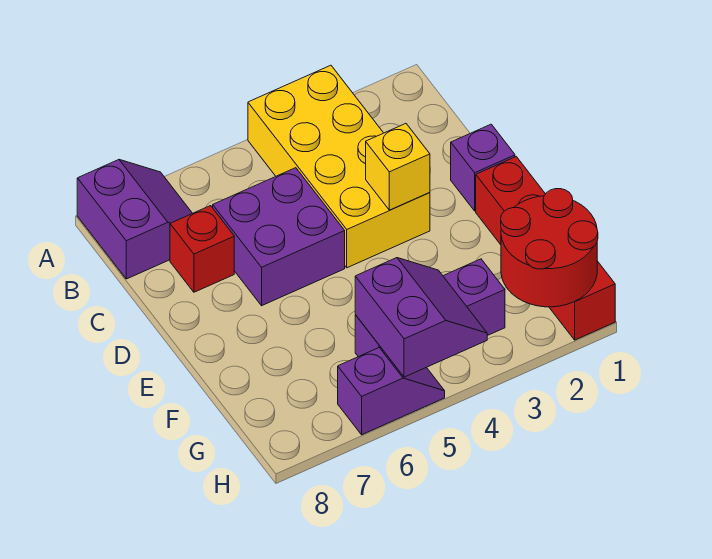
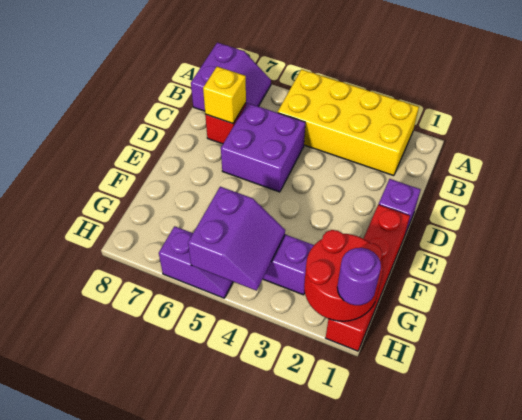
yellow brick A3:D4 level 1 -> yellow brick A2:B5 level 1
yellow brick D3 level 2 -> yellow brick C7 level 2
none -> purple round brick H1 level 3

